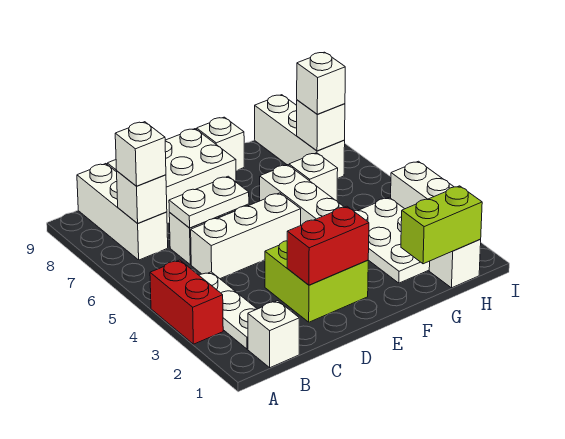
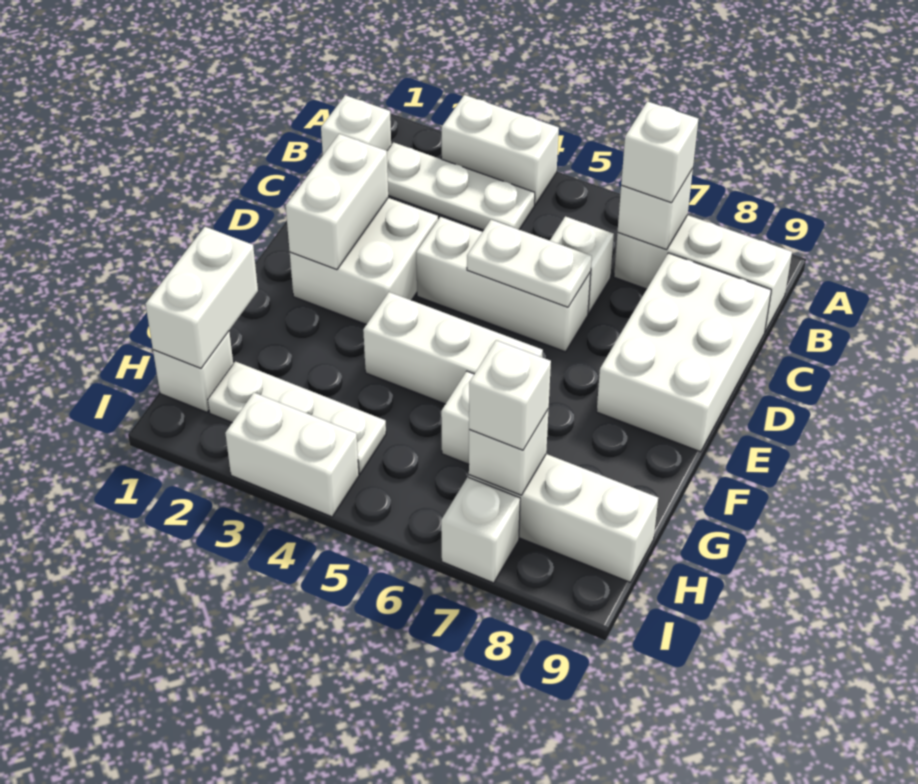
red brick A3:A4 level 1 -> white brick A3:A4 level 1
white brick C5:E5 level 1 -> white brick D4:D6 level 1
white plate C6:D6 level 2 -> white plate D5:D6 level 2
lime brick D2:E3 level 1 -> white brick D2:E3 level 1
red brick D2:E2 level 2 -> white brick D2:E2 level 2
white brick F9 level 1 -> white brick I7 level 1
lime brick G1:H1 level 2 -> white brick G1:H1 level 2
white plate G2:H4 level 1 -> white plate H2:H4 level 1

